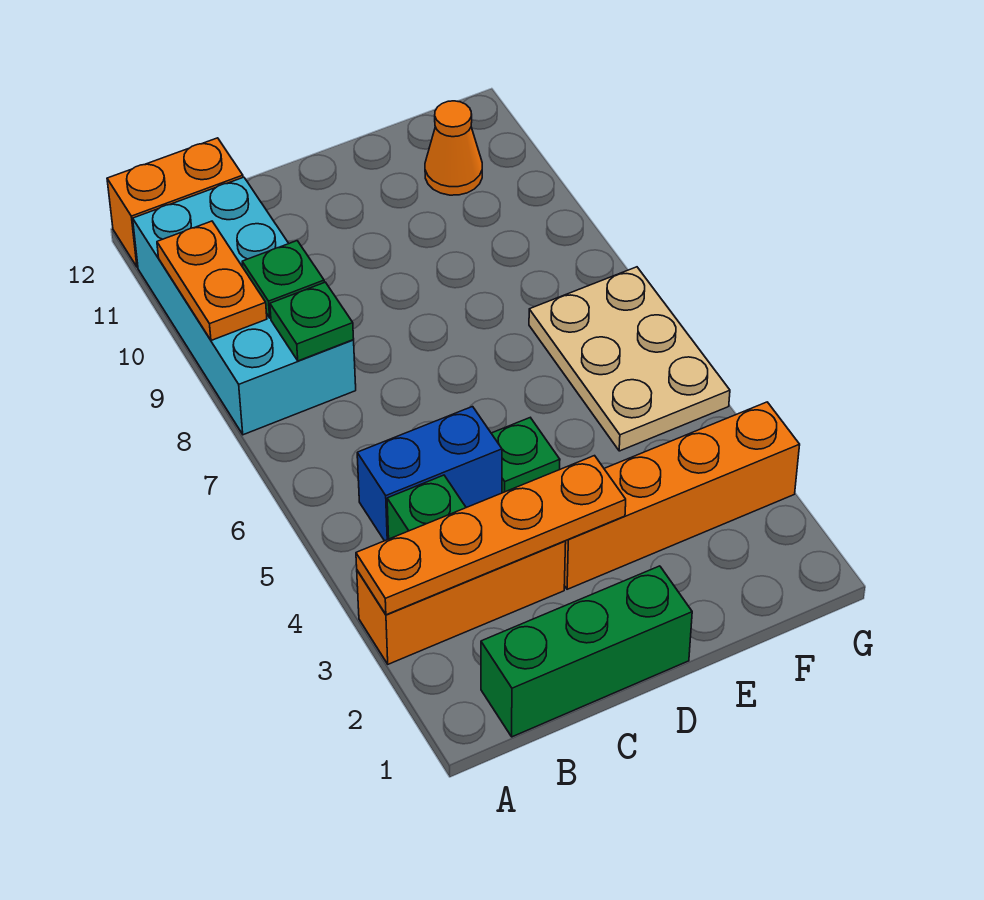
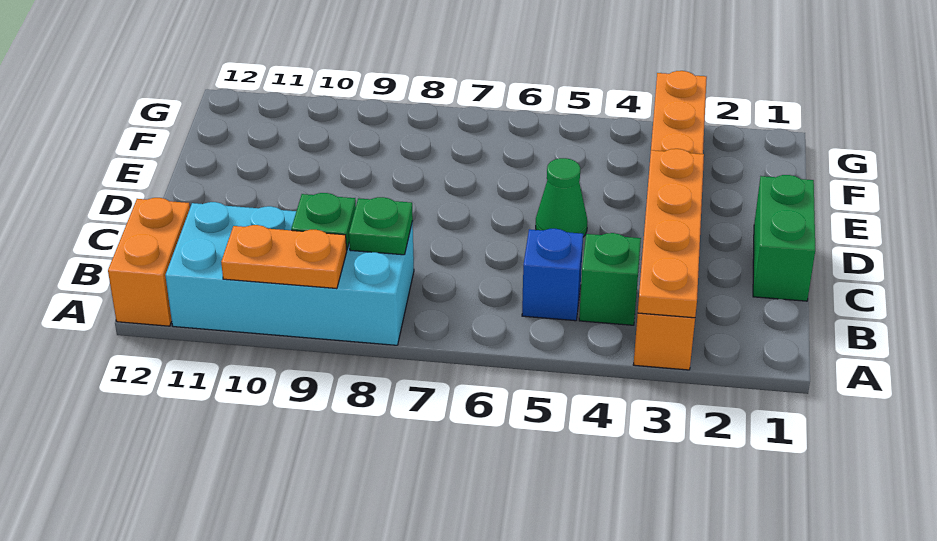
green brick B1:D1 level 1 -> green brick C1:D1 level 1
blue brick B5:C5 level 1 -> blue brick B5 level 1
green plate D5 level 1 -> green cone D5 level 1
tan plate F5:G7 level 1 -> none
orange cone F11 level 1 -> none

